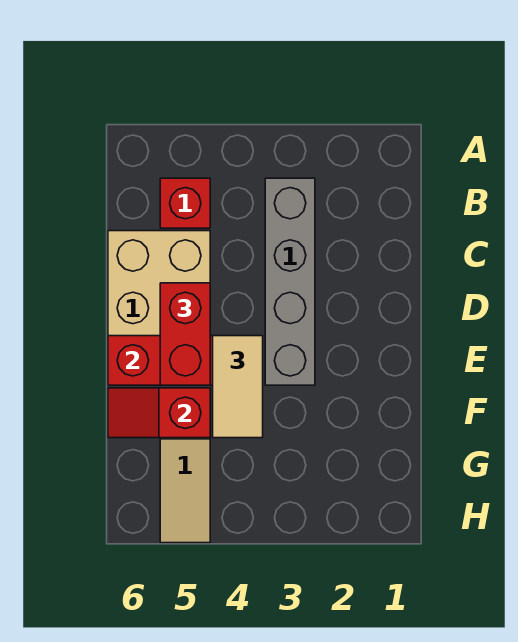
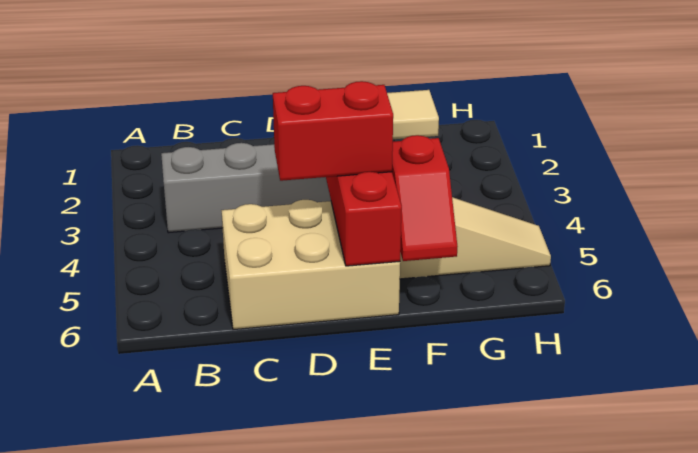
red brick B5 level 1 -> none

